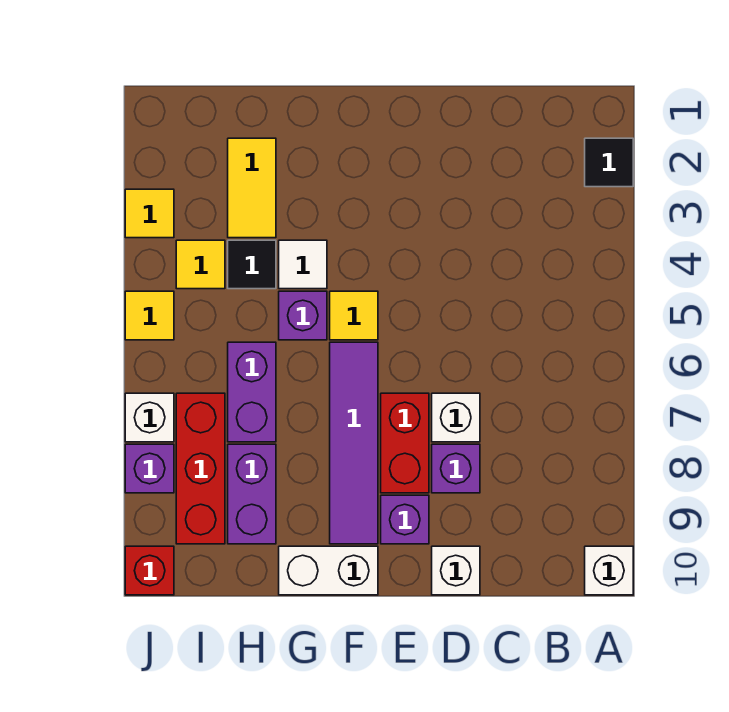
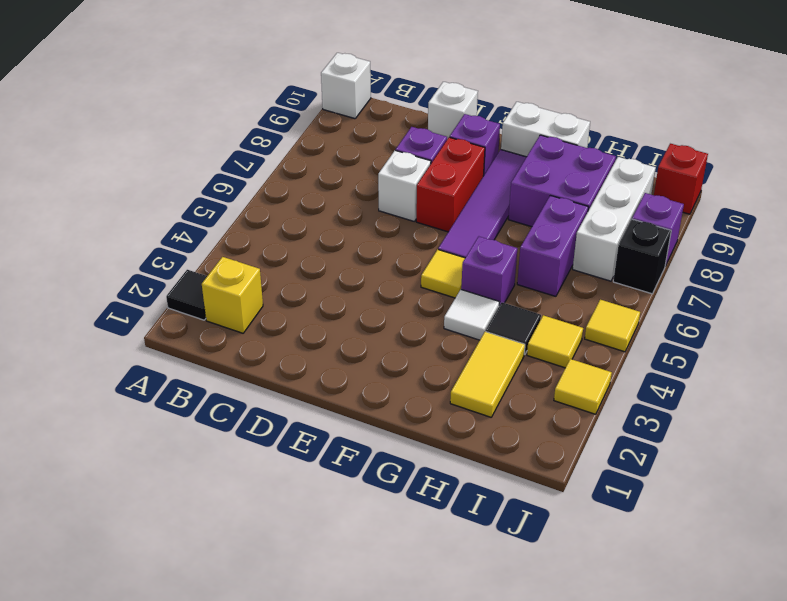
none -> yellow brick B2 level 1
purple brick H8:H9 level 1 -> purple brick G8:H9 level 1
red brick I7:I9 level 1 -> white brick I7:I9 level 1
white brick J7 level 1 -> black brick J7 level 1

